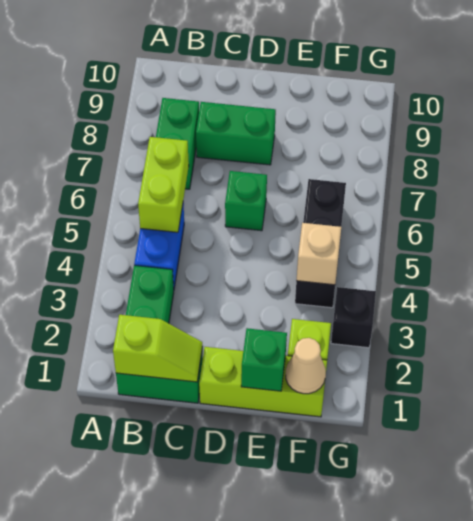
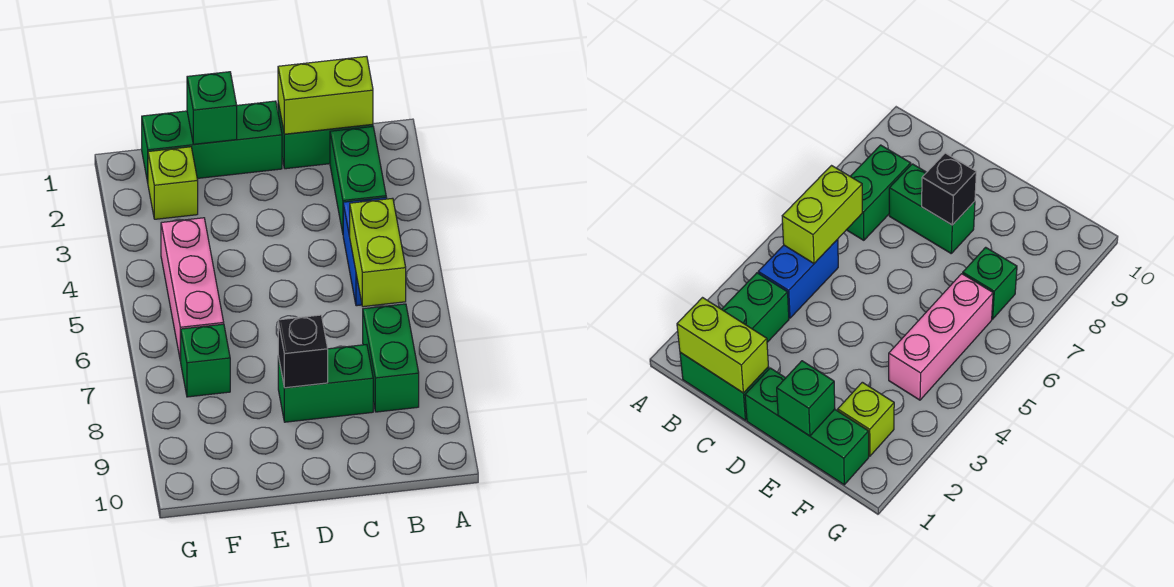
lime slope B1:C1 level 2 top B -> lime brick B1:C1 level 2
lime brick D1:F1 level 1 -> green brick D1:F1 level 1
green brick D6 level 1 -> green brick F7 level 1
tan cone F1 level 2 -> none
black brick F4:F6 level 1 -> pink brick F4:F6 level 1
tan brick F4 level 2 -> none
black brick G3 level 1 -> black brick D8 level 2

